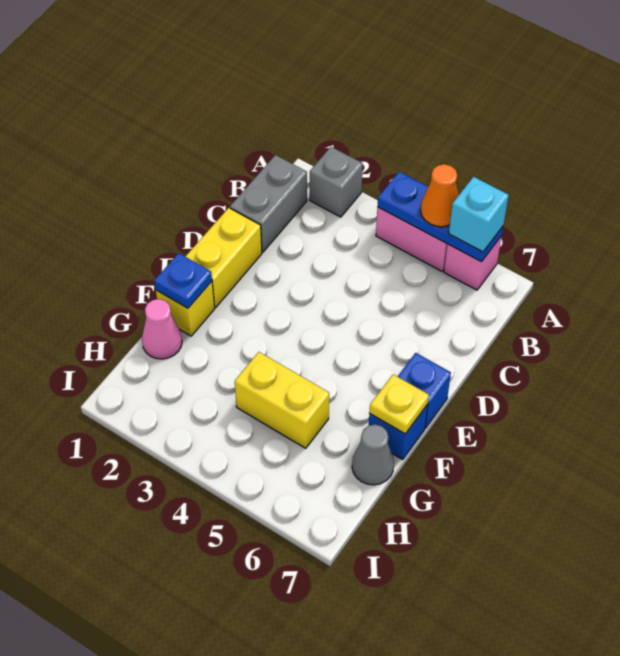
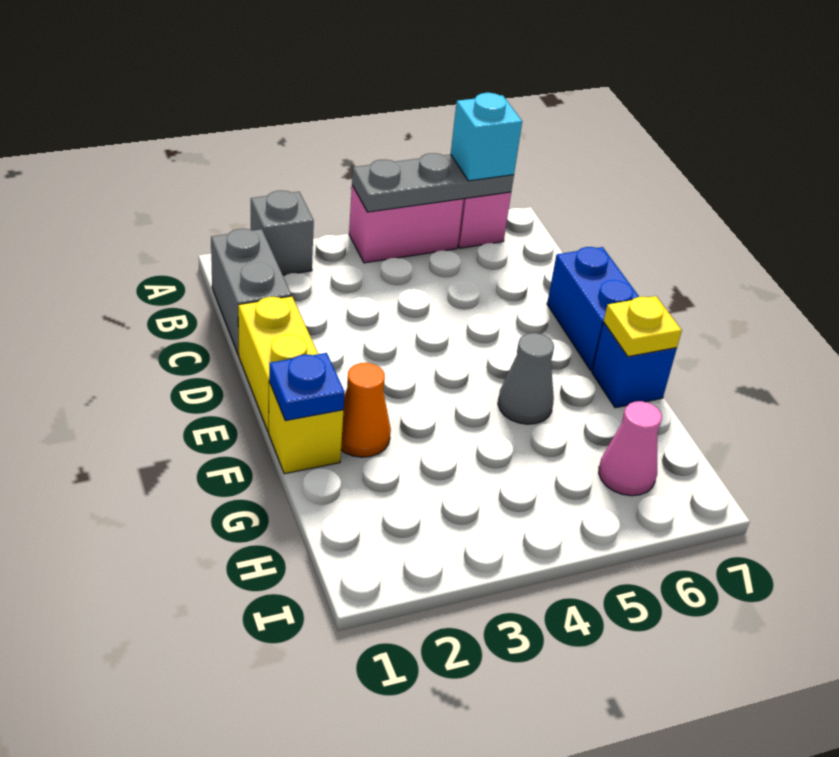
blue plate A4:A6 level 2 -> grey plate A4:A6 level 2
orange cone A5 level 3 -> orange cone F2 level 1
blue brick E7 level 1 -> blue brick D7:E7 level 1
pink cone G1 level 1 -> pink cone H6 level 1
yellow brick G4:G5 level 1 -> none
grey cone G7 level 1 -> grey cone F5 level 1

